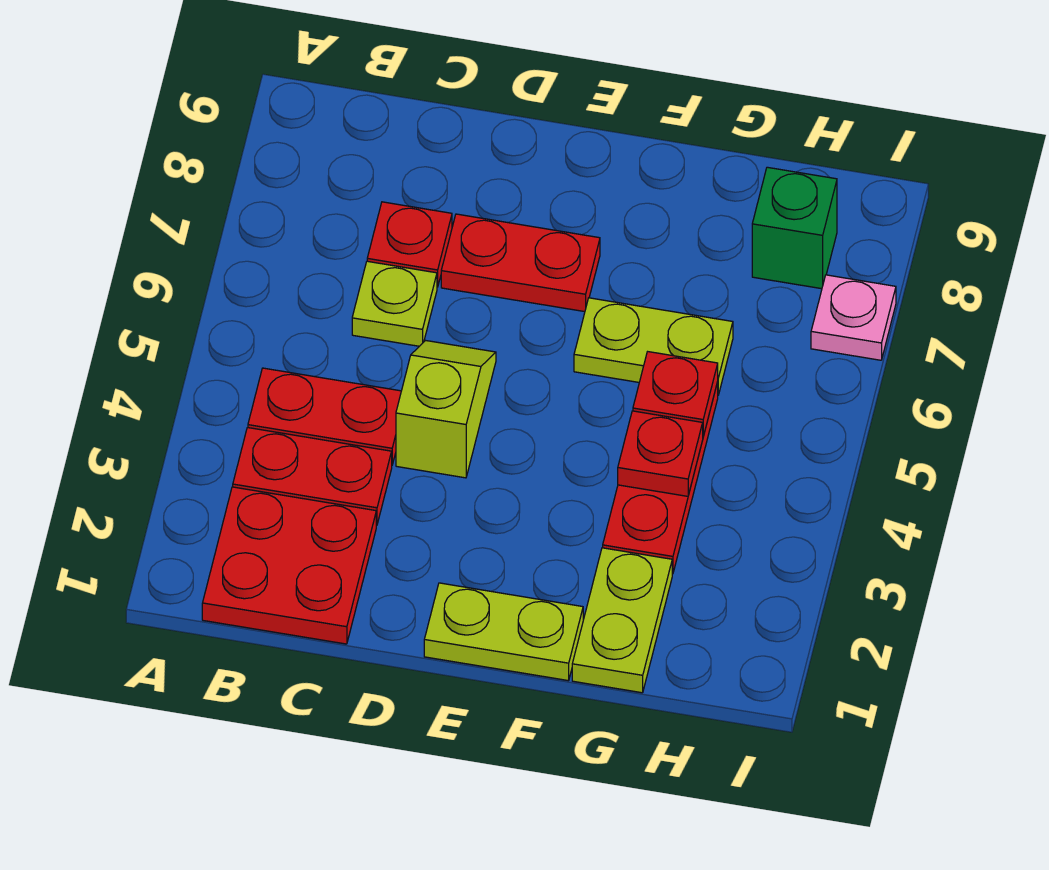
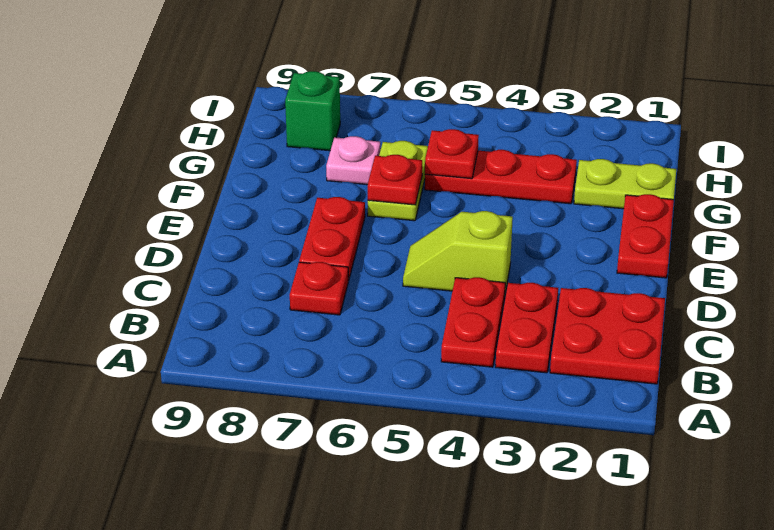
lime plate C6 level 1 -> none
lime plate E1:F1 level 1 -> red plate E1:F1 level 1
red plate G4 level 2 -> red plate F6 level 2
pink plate I7 level 1 -> pink plate G7 level 1

